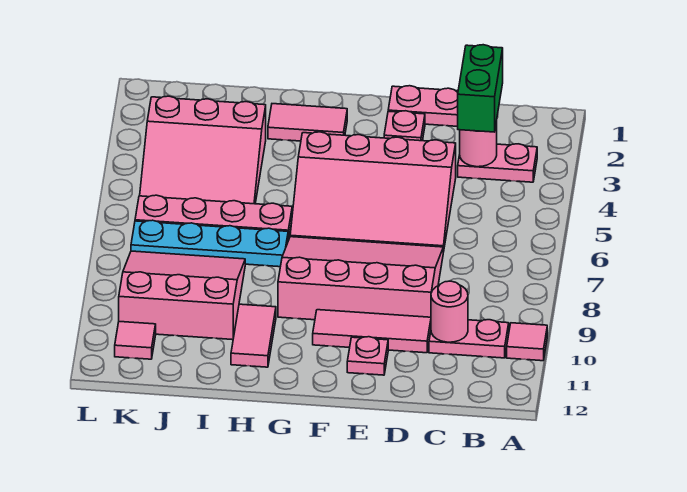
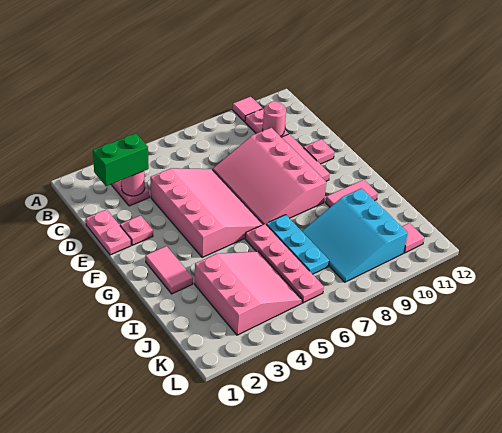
cyan plate H7:K7 level 1 -> cyan plate H7:J7 level 1
pink slope I8:K10 level 1 top 10 -> cyan slope I8:K10 level 1 top 10

